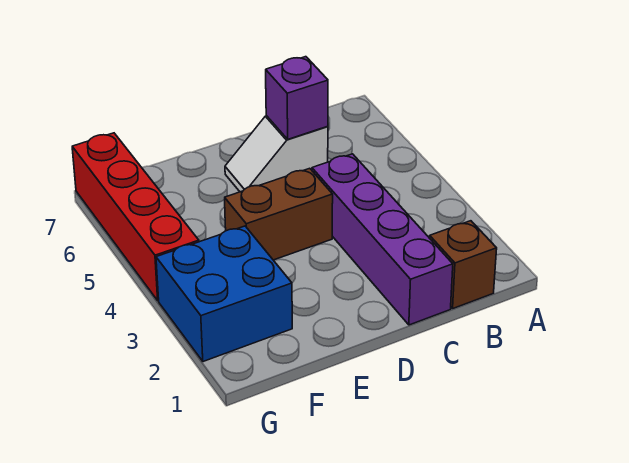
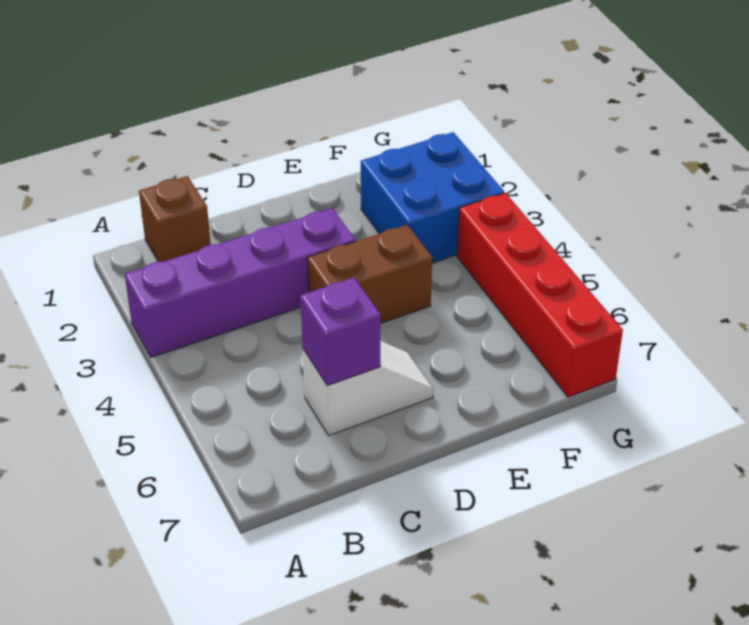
purple brick C1:C4 level 1 -> purple brick A3:D3 level 1

